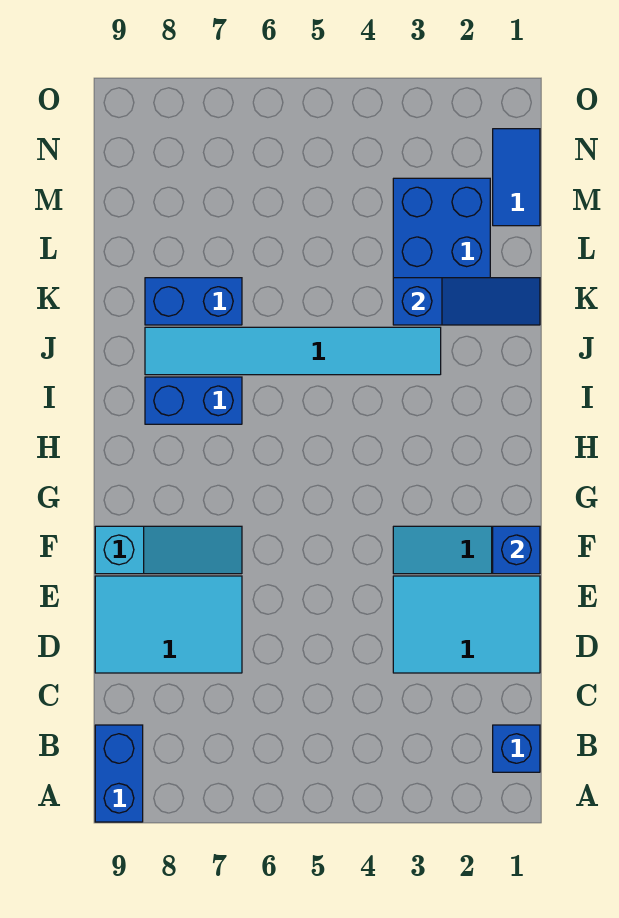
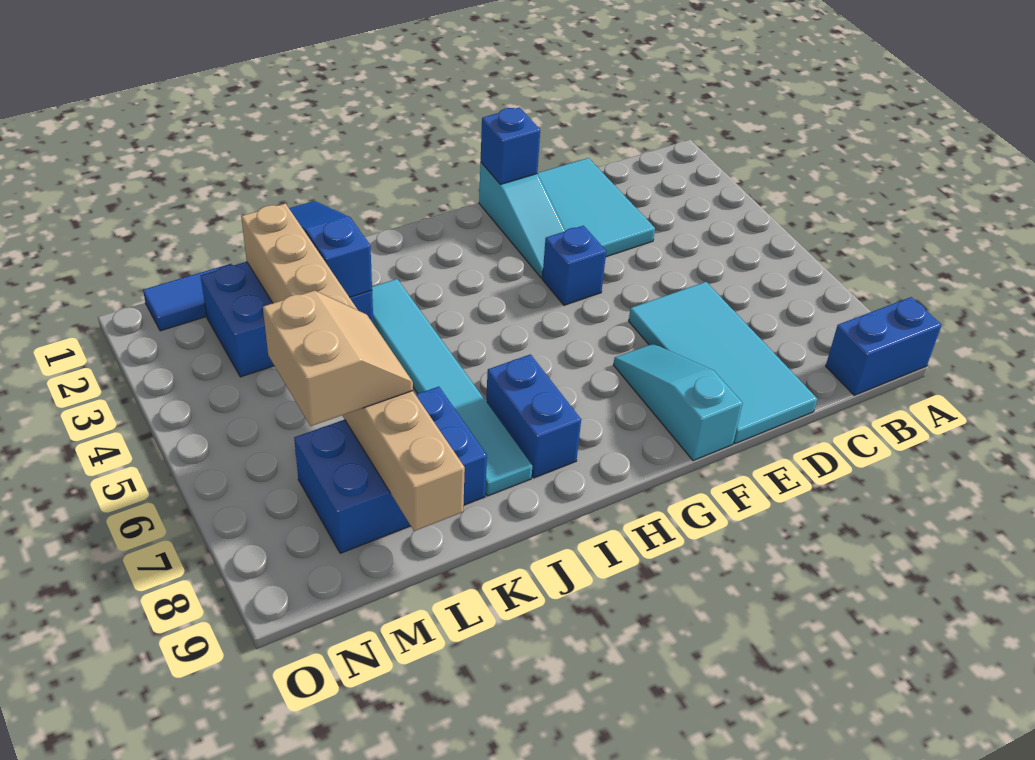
blue brick B1 level 1 -> blue brick F4 level 1
cyan tile D7:E9 level 1 -> cyan tile D6:E9 level 1
blue brick K7:K8 level 1 -> blue brick K7:M8 level 1
none -> tan brick L2:L9 level 2
none -> tan slope L6:M7 level 3 top M

